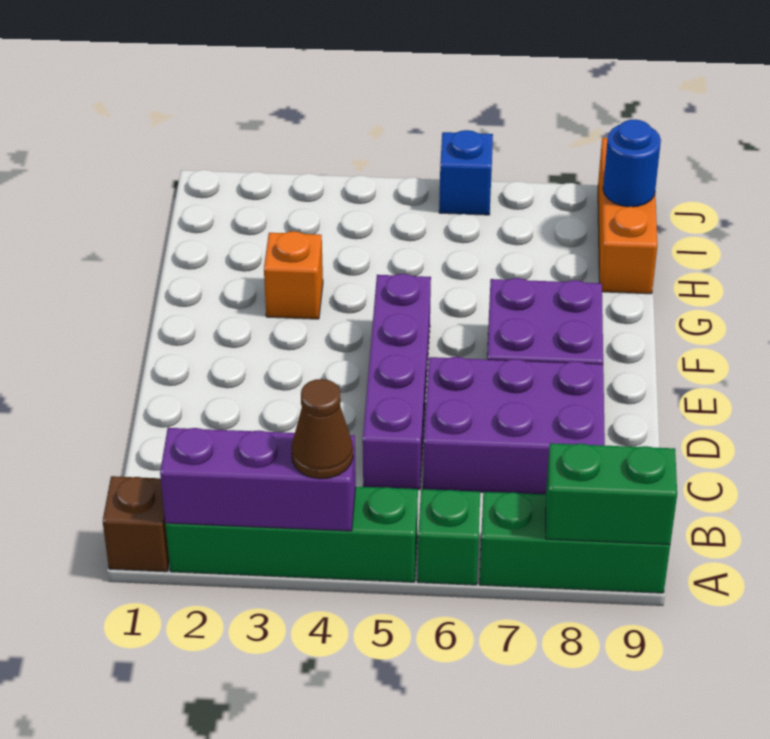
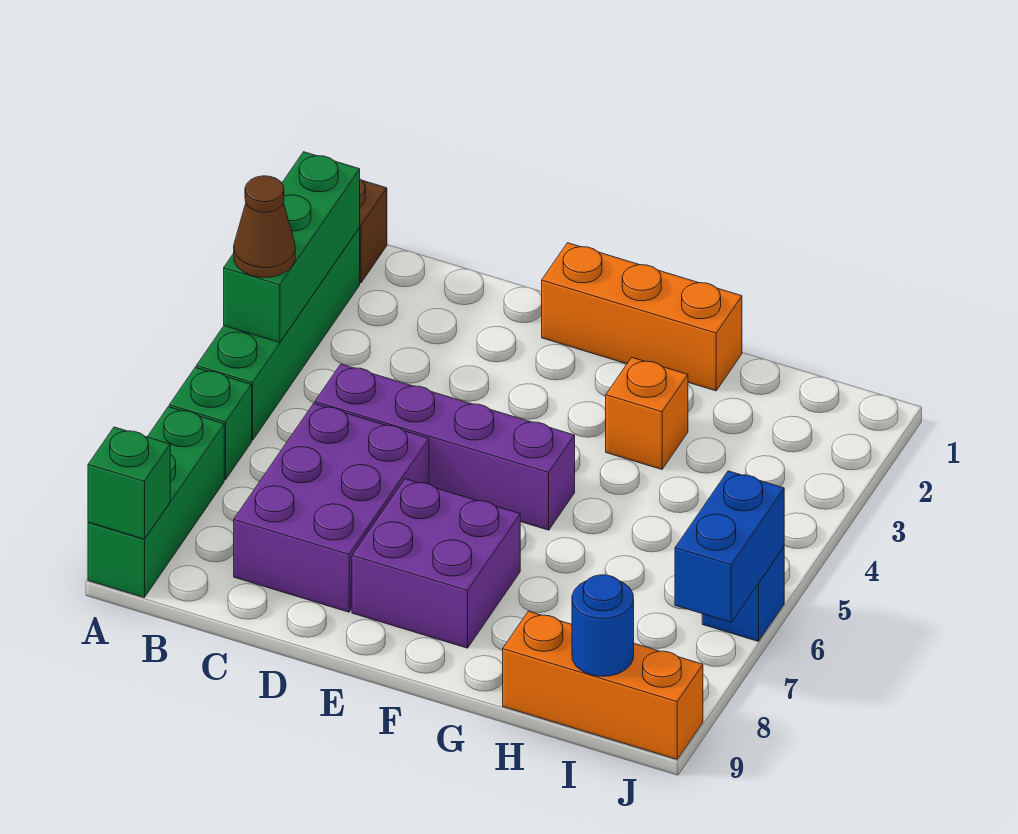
purple brick A2:A4 level 2 -> green brick A2:A4 level 2
green brick A8:A9 level 2 -> green brick A9 level 2
none -> orange brick E1:G1 level 1
none -> blue brick J6:J7 level 2

